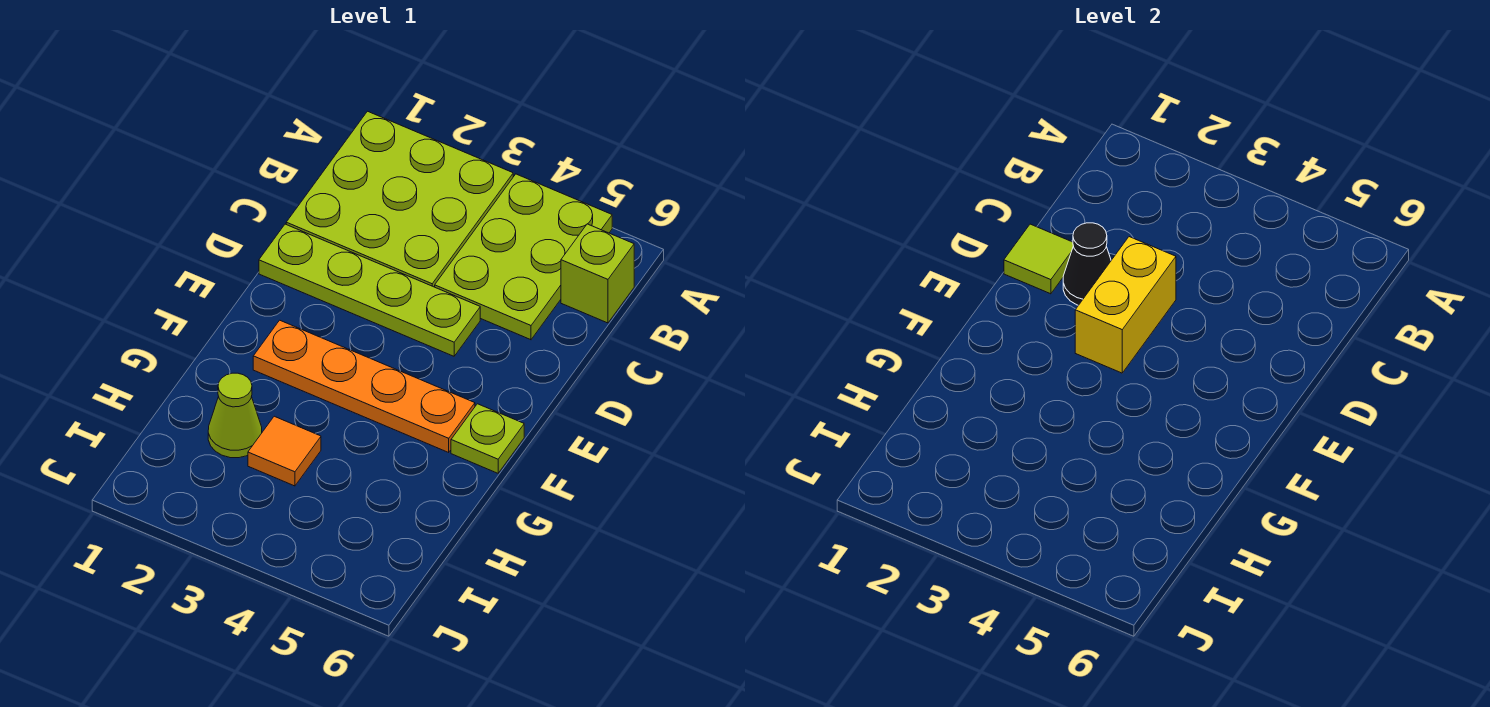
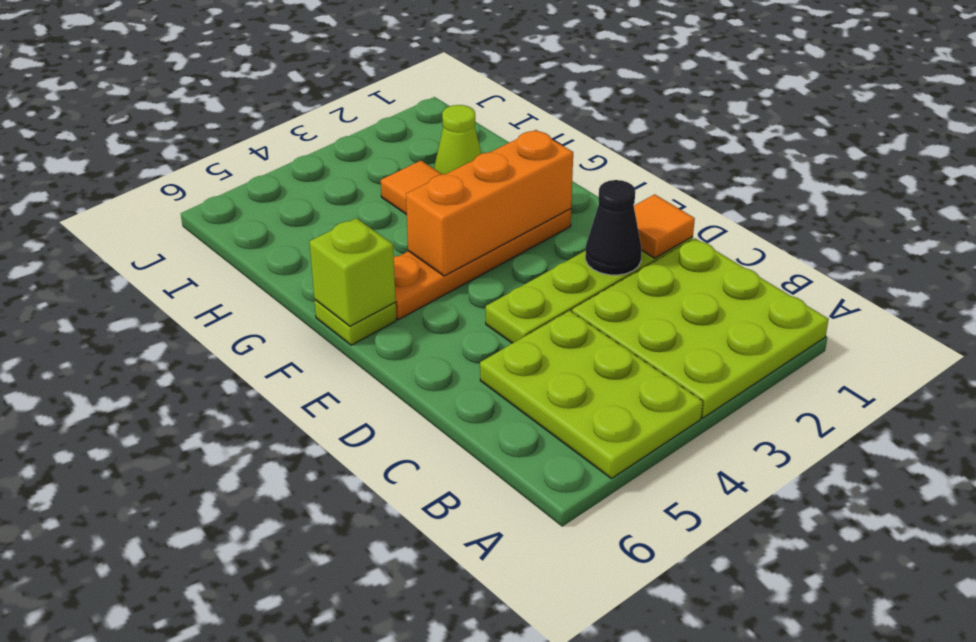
lime brick B6 level 1 -> lime brick F6 level 2
lime tile D1 level 2 -> orange tile D1 level 2
yellow brick D3:E3 level 2 -> none
none -> orange brick F2:F4 level 2

